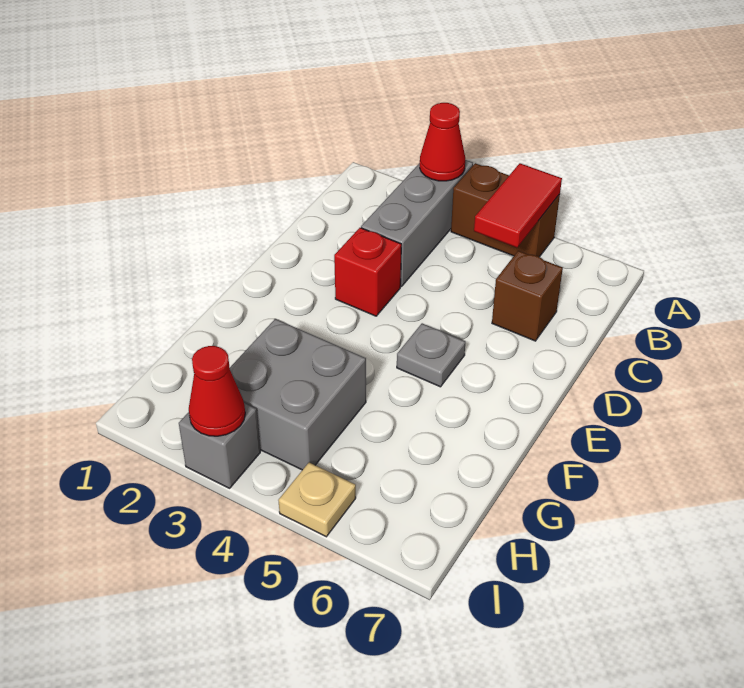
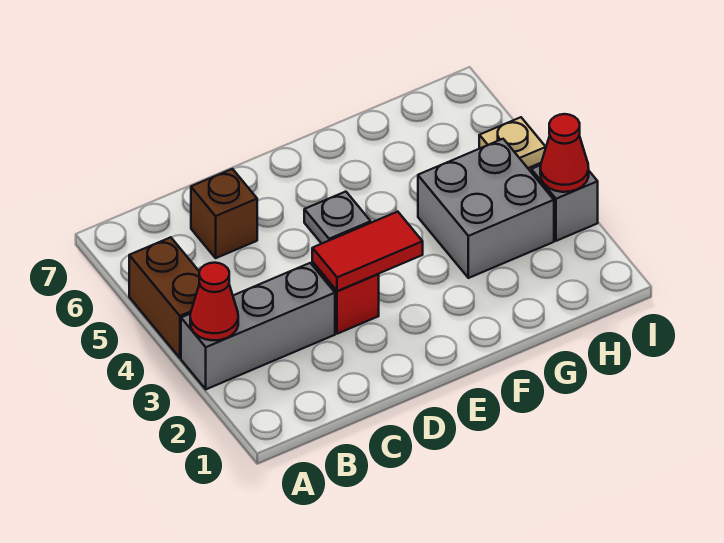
red tile A5:B5 level 2 -> red tile D3:E3 level 2

